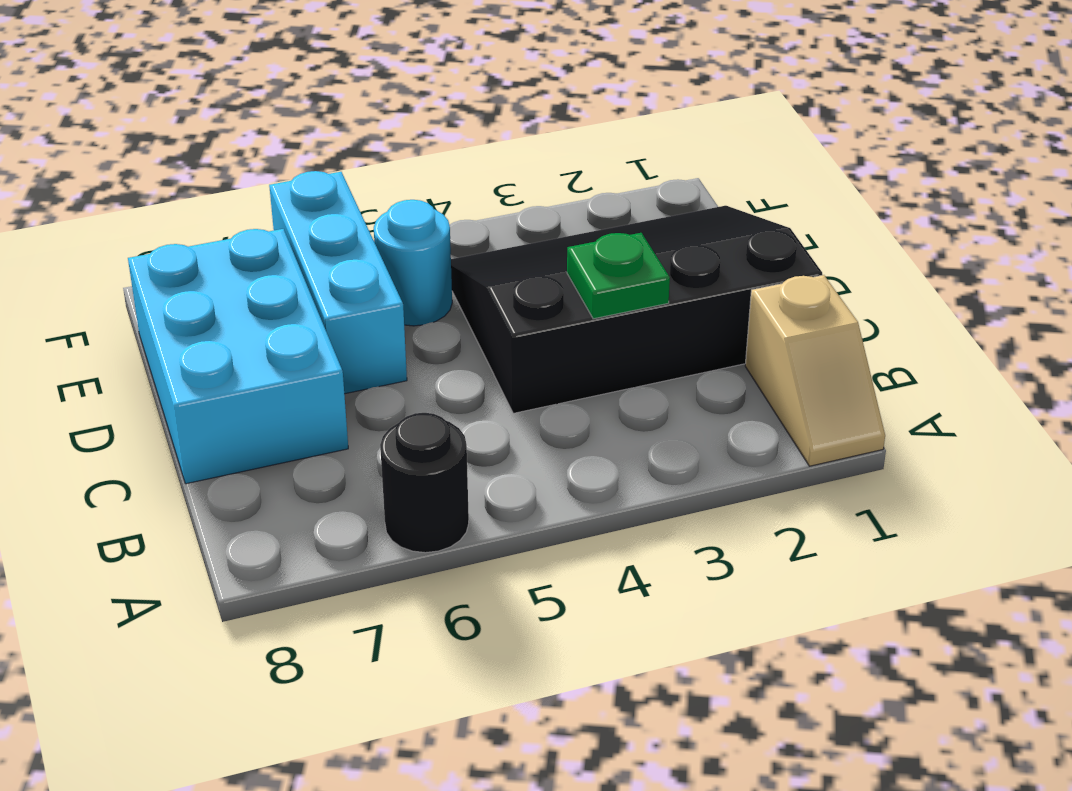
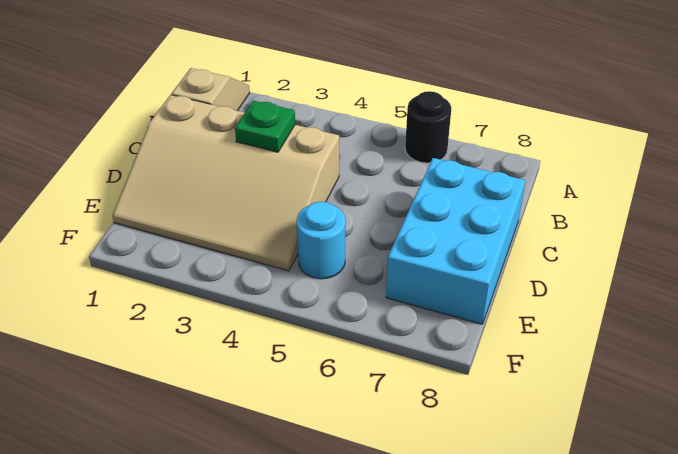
black slope C1:E4 level 1 top C -> tan slope C1:E4 level 1 top C
cyan brick D6:F6 level 1 -> none

